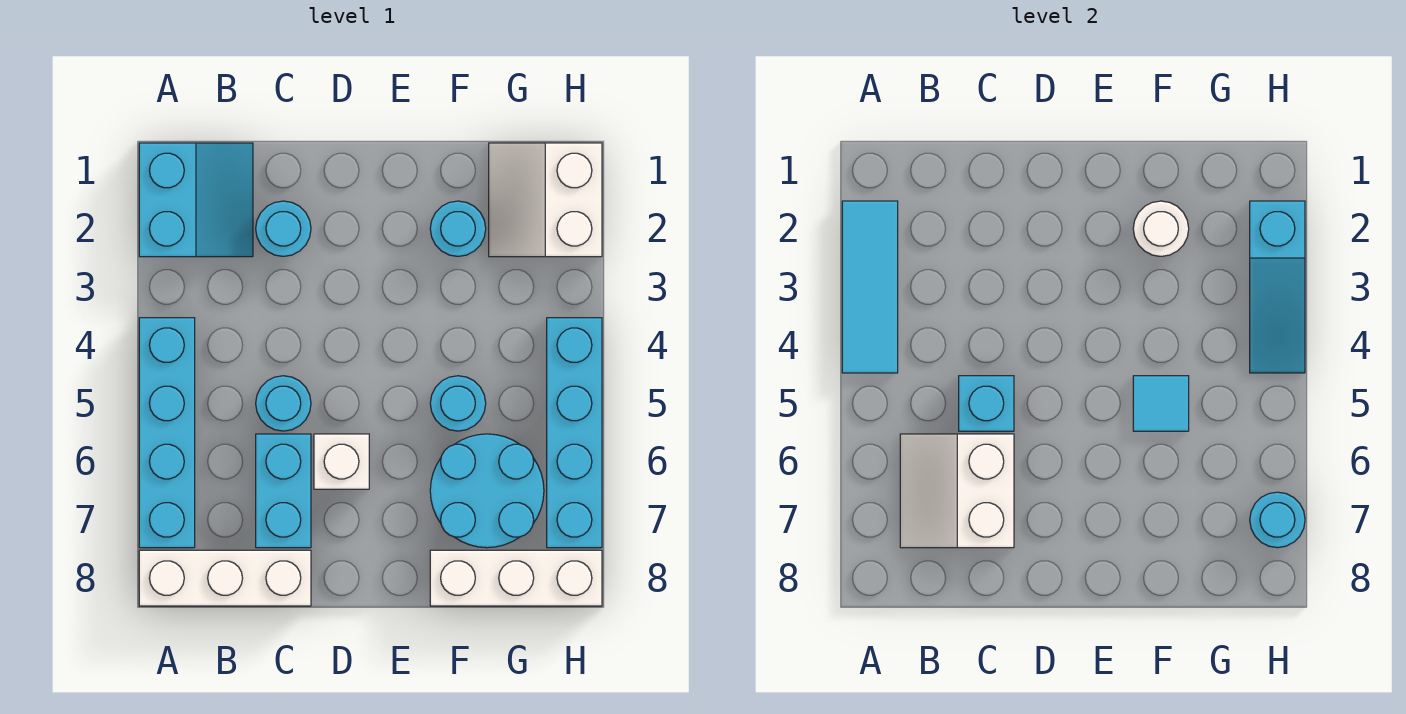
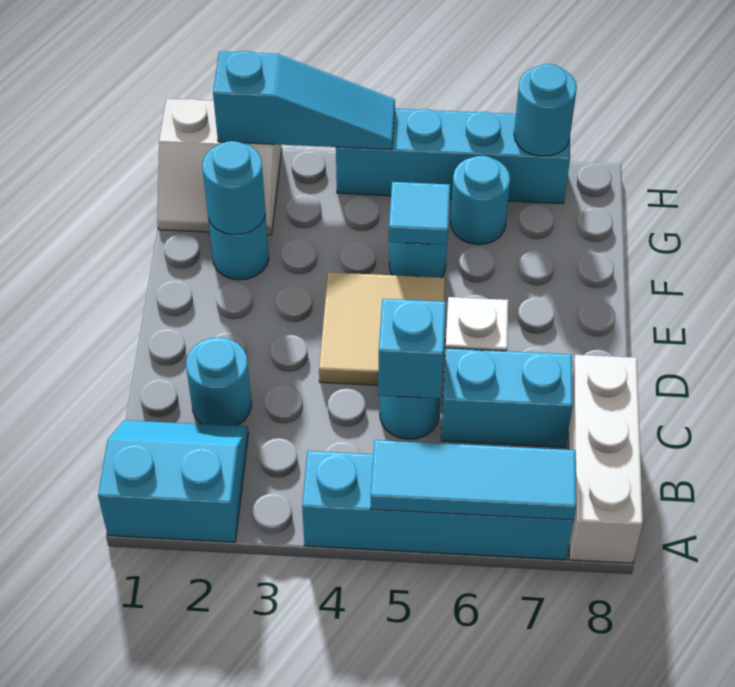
cyan tile A2:A4 level 2 -> cyan tile A5:A7 level 2
white slope B6:C7 level 2 top C -> none
none -> tan tile D4:E5 level 1
white round brick F2 level 2 -> cyan round brick F2 level 2
cyan round brick F6:G7 level 1 -> cyan round brick G6 level 1
white brick F8:H8 level 1 -> none

